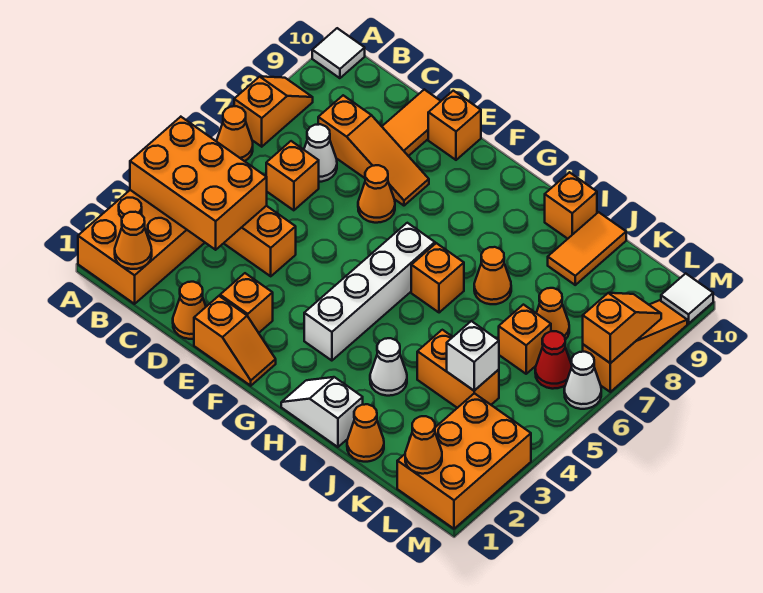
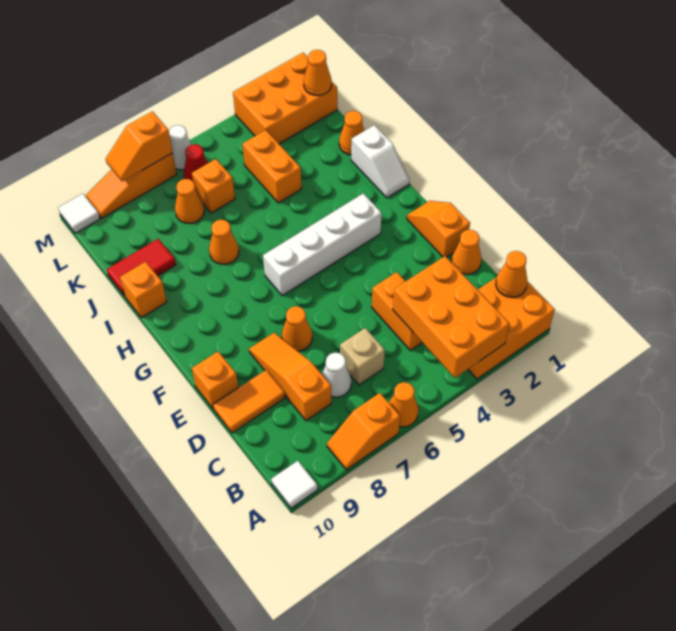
orange brick C6 level 1 -> tan brick C6 level 1
orange brick E2 level 1 -> none
orange brick H6 level 1 -> none
white cone I3 level 1 -> none
orange tile J9:J10 level 1 -> red tile J9:J10 level 1
white brick K4 level 2 -> none

